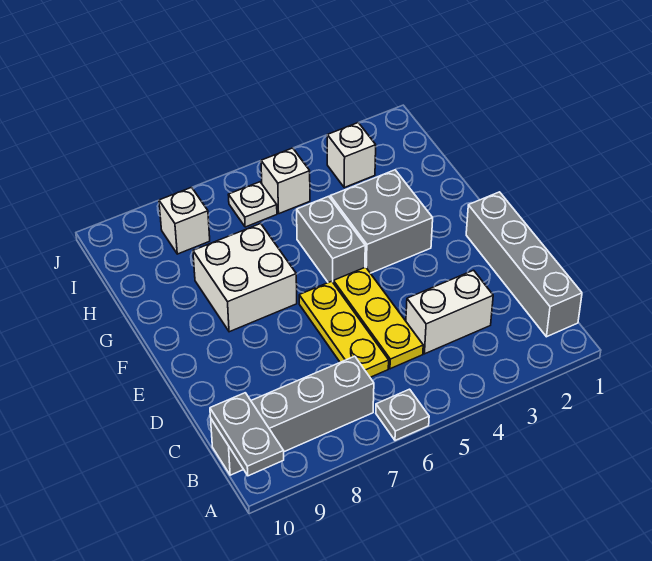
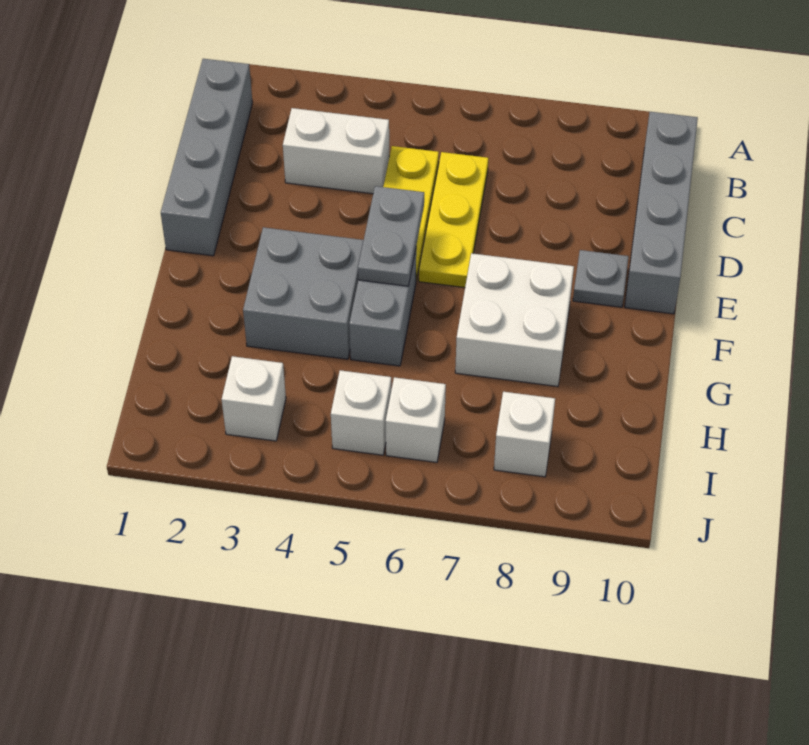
grey plate A6 level 1 -> grey plate E9 level 1
grey plate A10:B10 level 2 -> grey plate E5:F5 level 2
grey brick B7:B10 level 1 -> grey brick B10:E10 level 1
white plate I6 level 1 -> white brick I6 level 1

